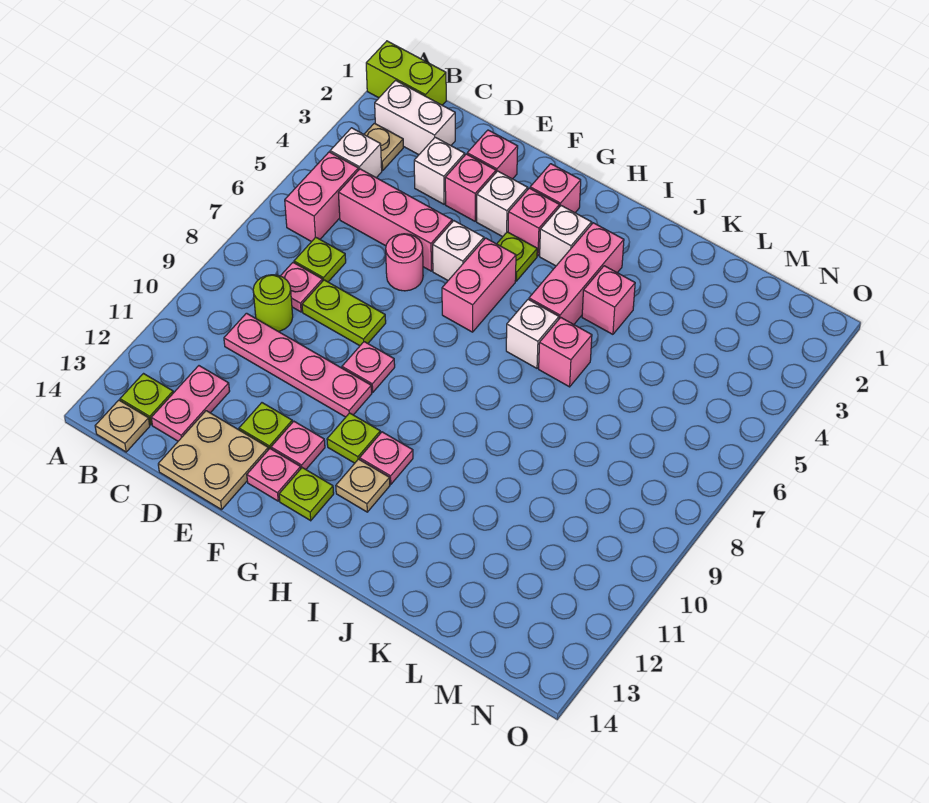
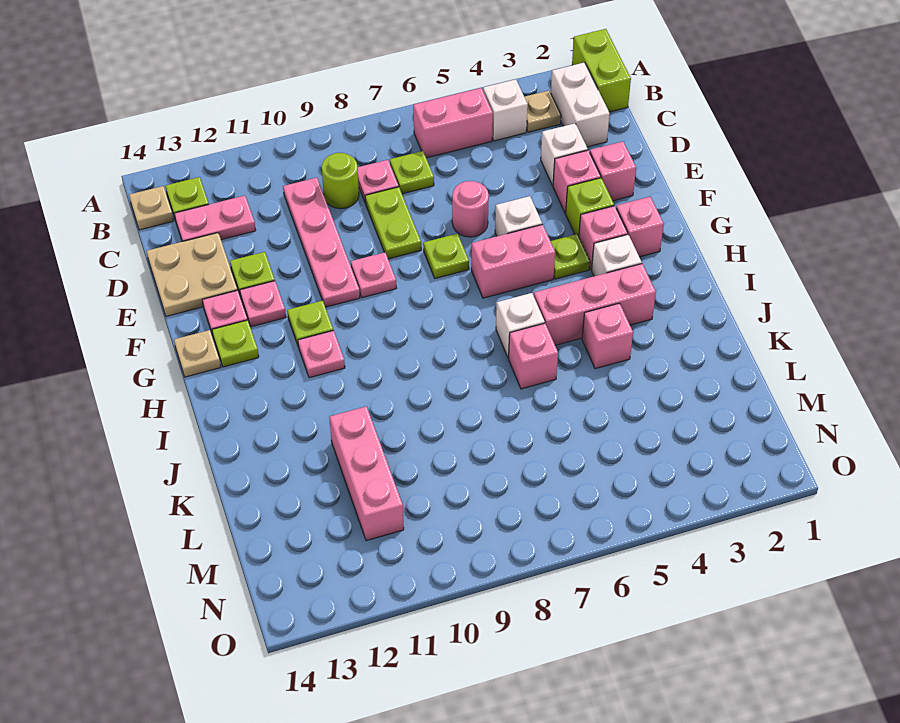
pink brick C5:E5 level 1 -> pink brick K11:M11 level 1
white brick F3 level 1 -> lime brick F3 level 1
none -> lime plate F7 level 1
tan plate H12 level 1 -> tan plate G14 level 1

